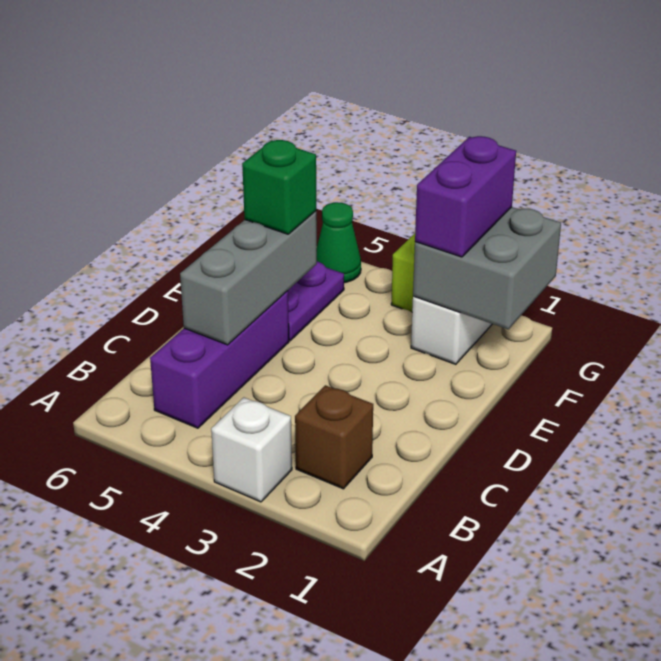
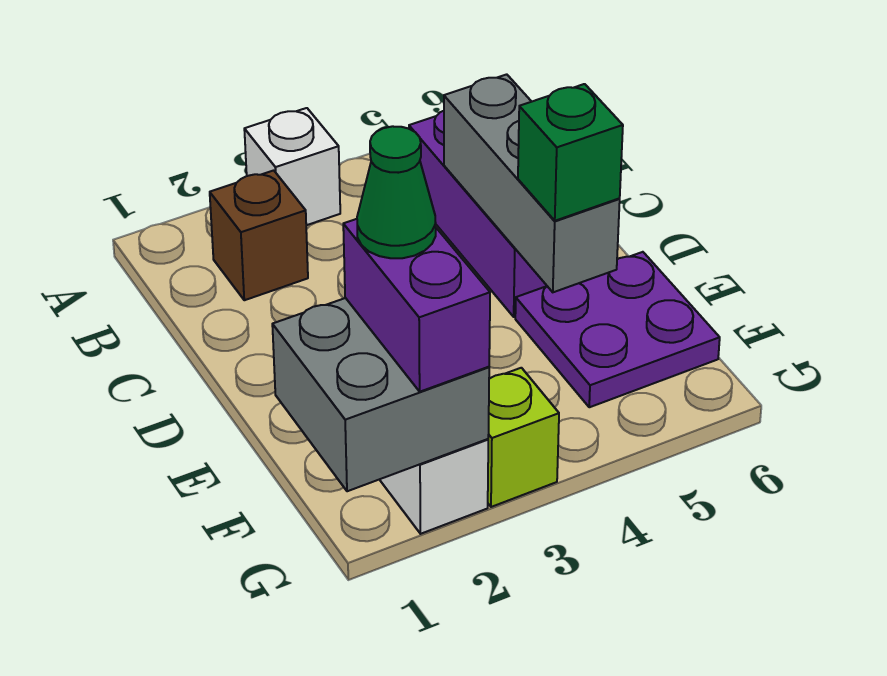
green cone G5 level 1 -> green cone F2 level 4

